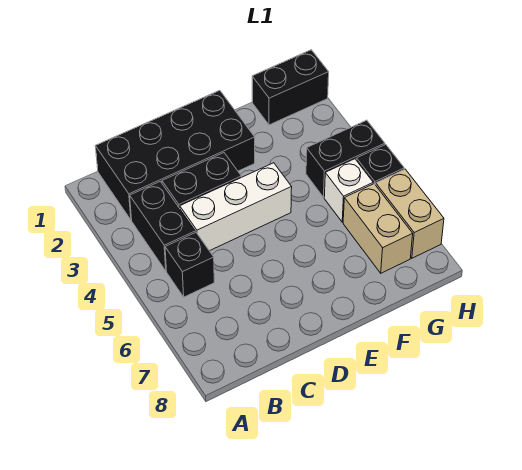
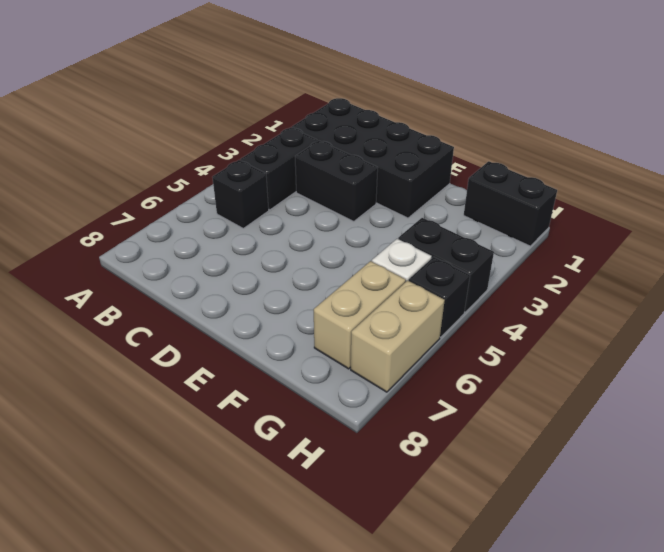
white brick C4:E4 level 1 -> none

